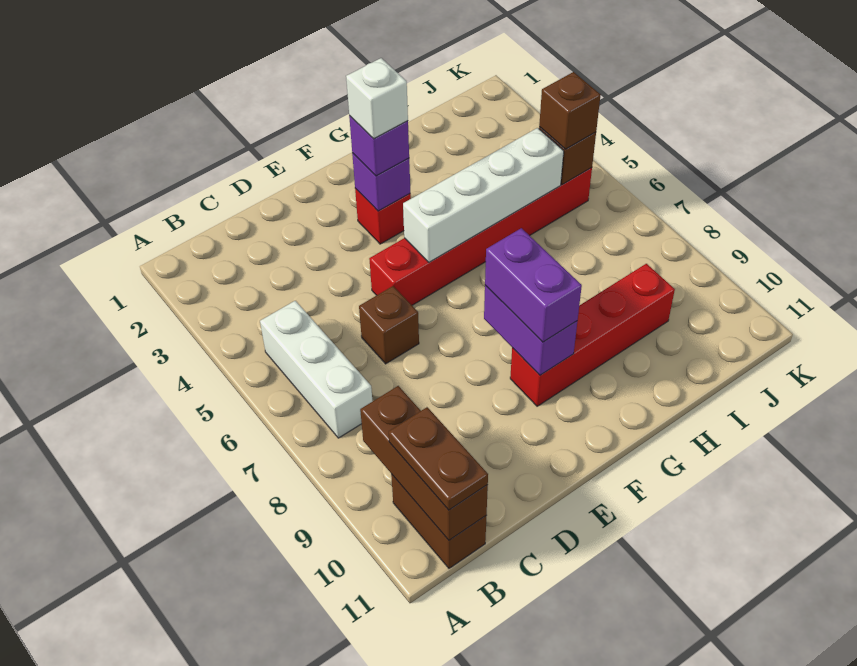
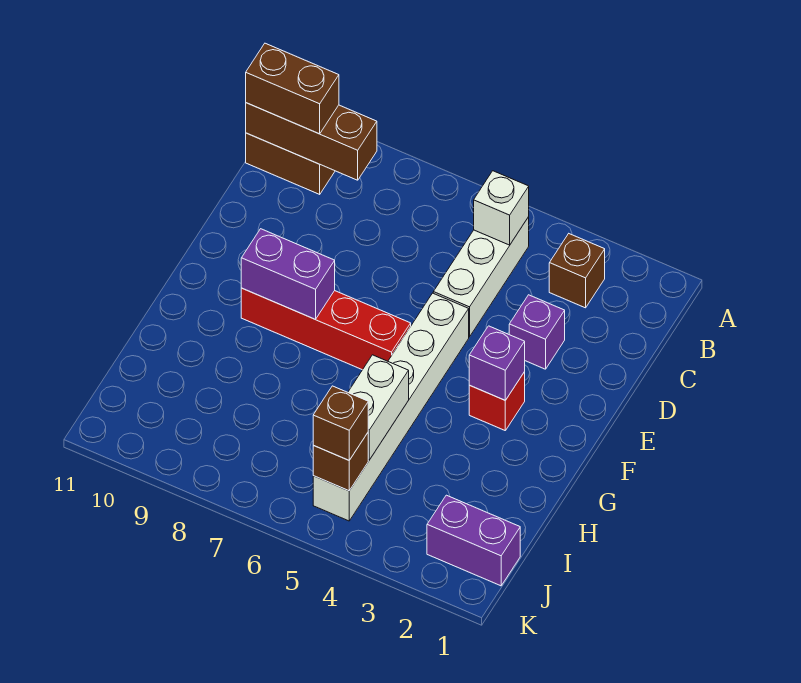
white brick B5:B7 level 1 -> white brick B5:D5 level 1
brown plate B10:B11 level 3 -> brown brick B10:B11 level 3
brown brick D6 level 1 -> brown brick B3 level 1
red brick E5:J5 level 1 -> white brick E5:J5 level 1
purple brick F3 level 3 -> purple brick D3 level 1
white brick F3 level 4 -> white brick B5 level 2
white brick F5:I5 level 2 -> white brick H5:I5 level 2
purple brick F8:F9 level 3 -> purple brick J1:J2 level 1
red brick F9:I9 level 1 -> red brick F6:F9 level 1

